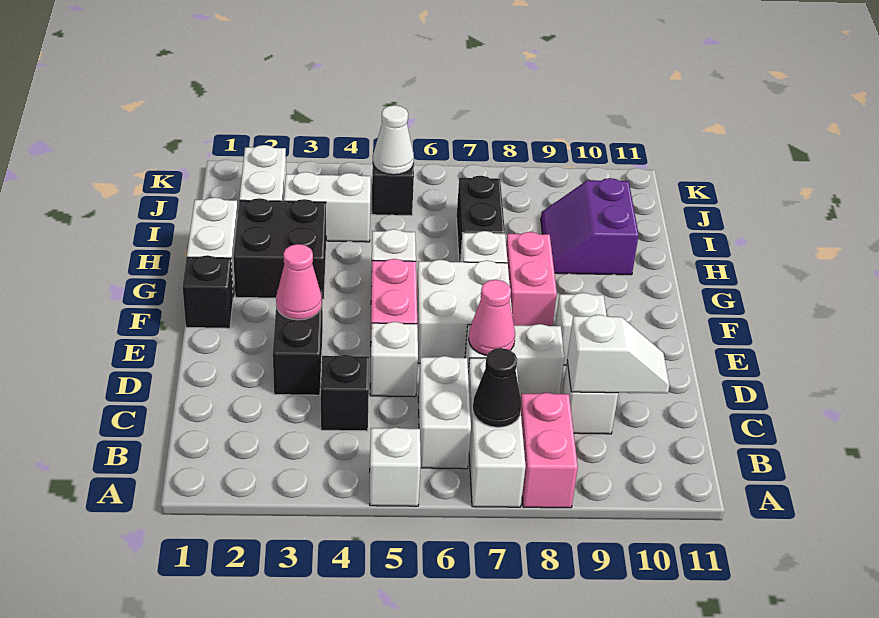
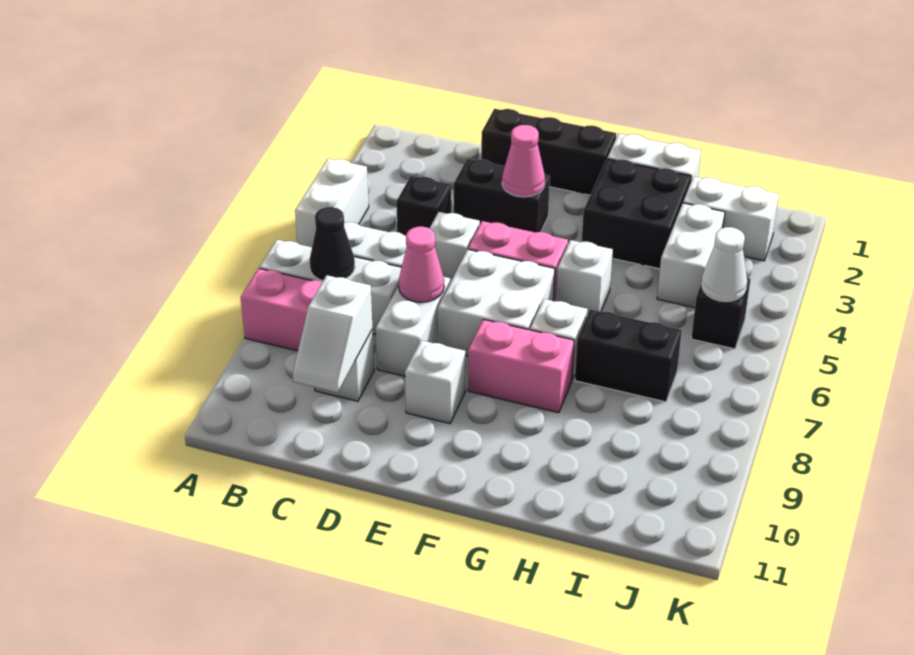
white brick A5 level 1 -> white brick A4:A5 level 1
black brick F1 level 1 -> black brick D1:F1 level 1
purple slope H9:I10 level 1 top 10 -> none

